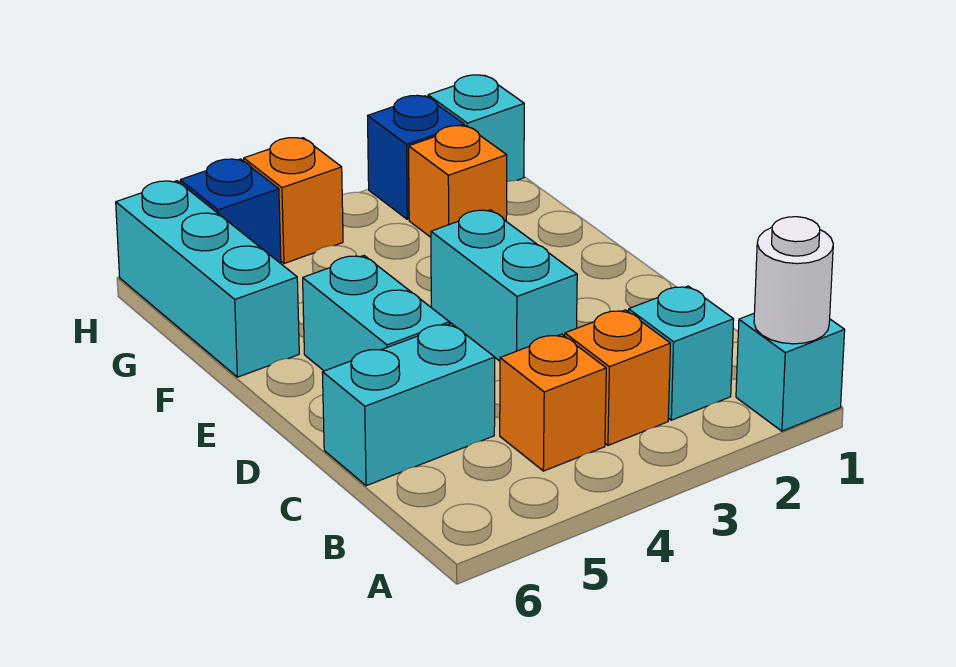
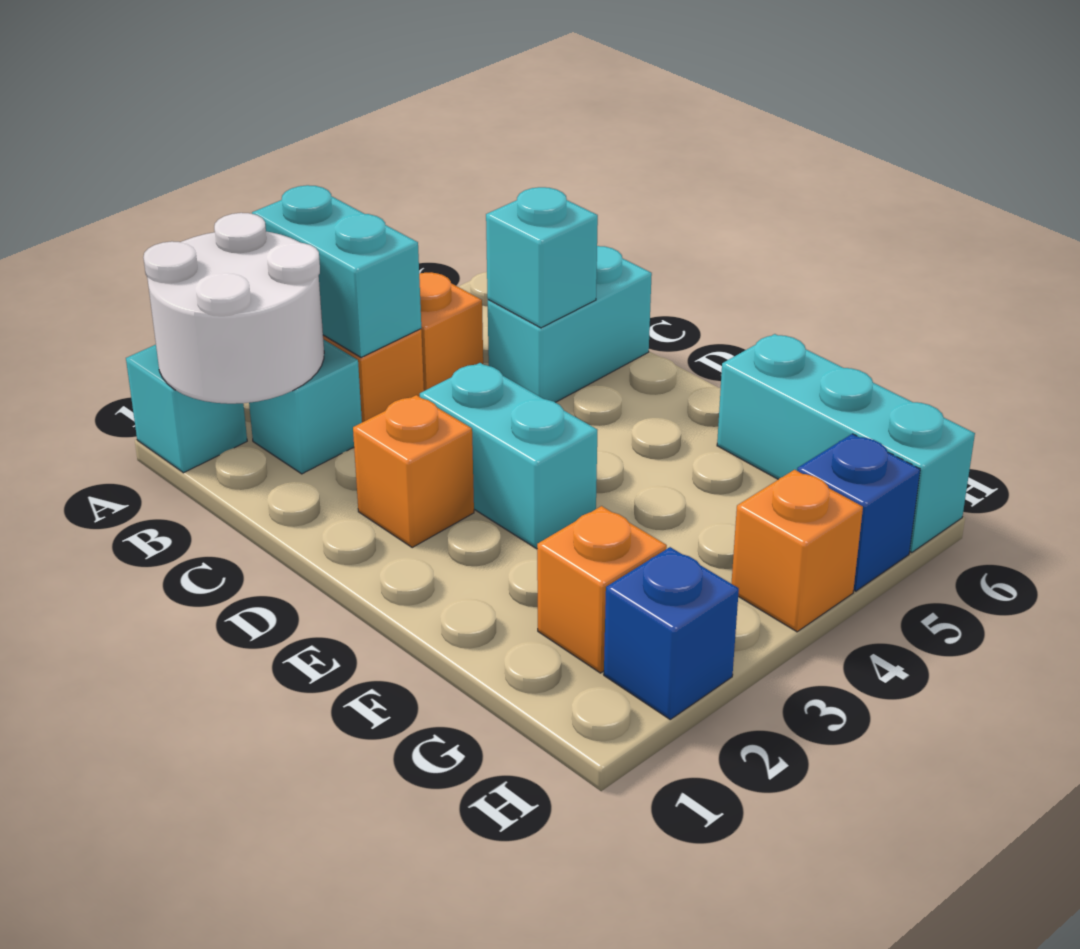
white round brick A1 level 2 -> white round brick A1:B2 level 2
none -> orange brick D2 level 1
cyan brick D5:E5 level 1 -> cyan brick A3:B3 level 2
cyan brick H1 level 1 -> cyan brick C5 level 2

